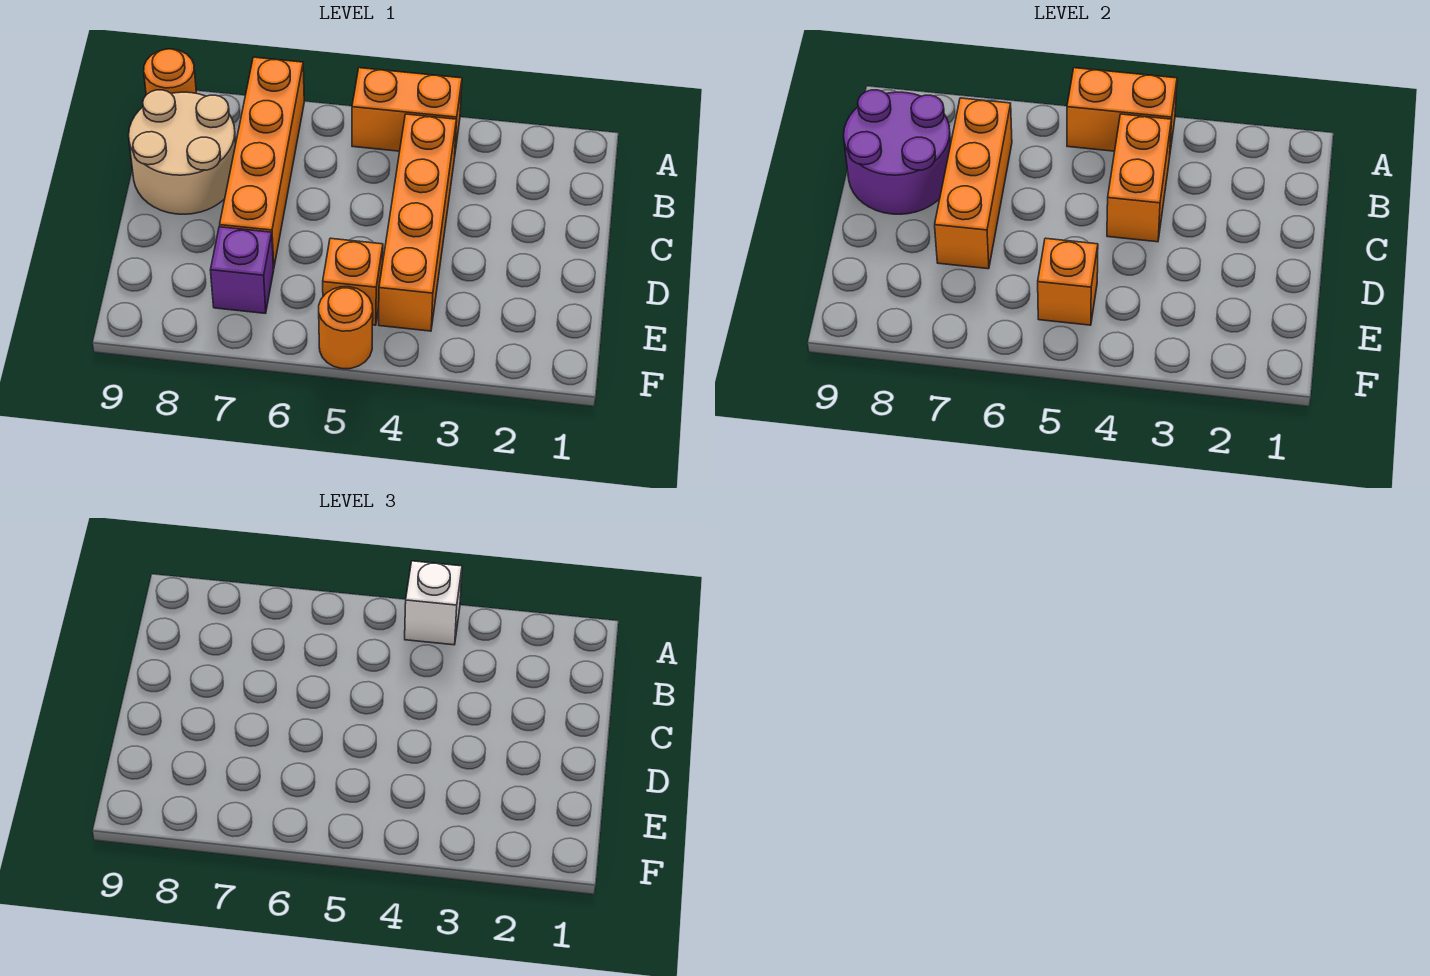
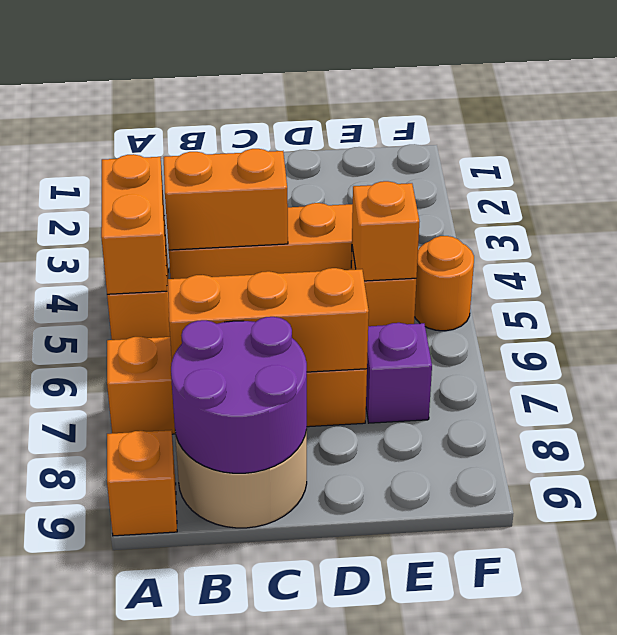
white brick A4 level 3 -> none
orange round brick A9 level 1 -> orange brick A9 level 1

